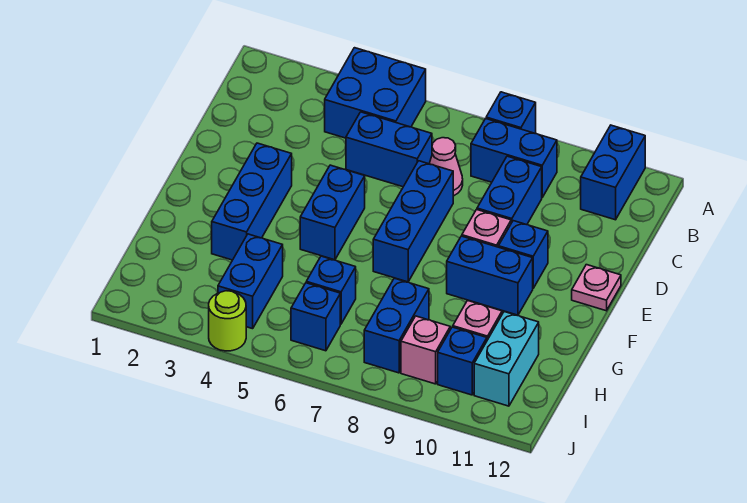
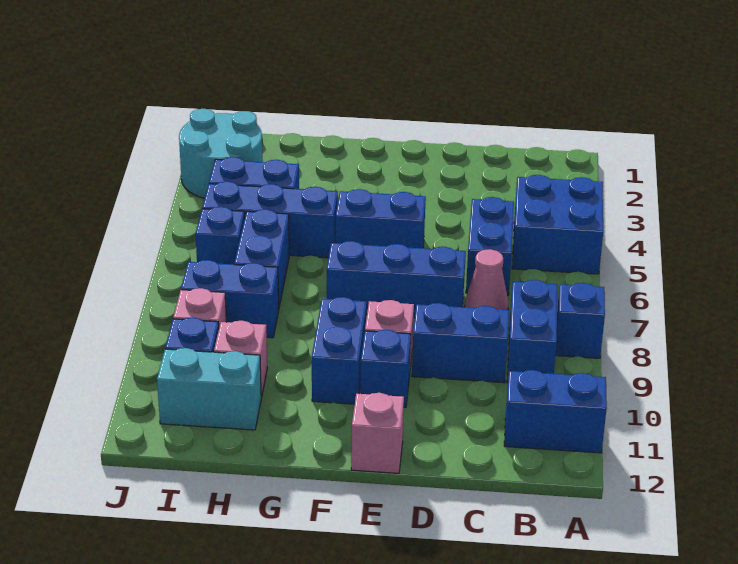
blue brick E3:G3 level 1 -> blue brick G5:I5 level 1
pink plate E12 level 1 -> pink brick E12 level 1
blue brick H6 level 1 -> blue brick H6:H7 level 1
none -> cyan round brick I2:J3 level 1
lime round brick J4 level 1 -> none

